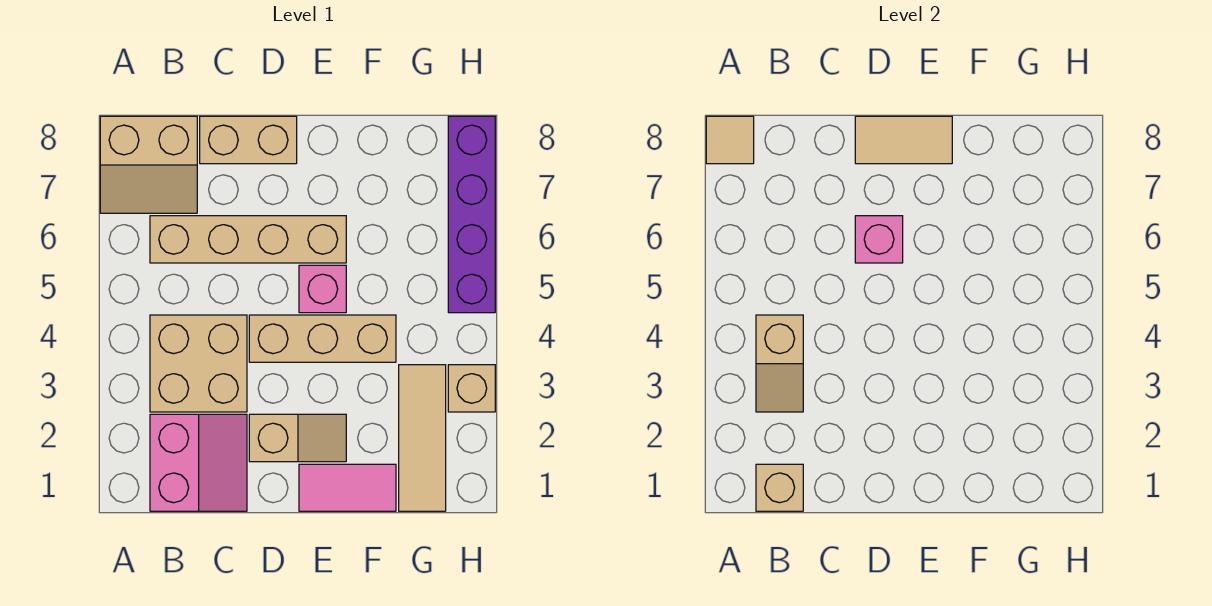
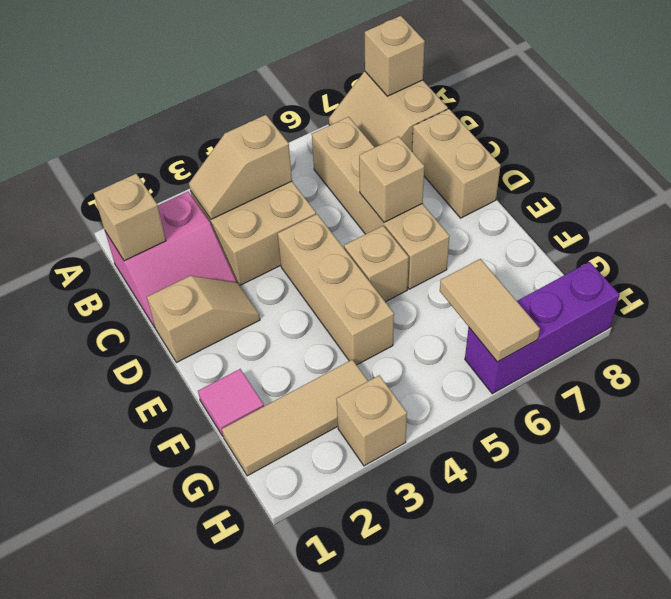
tan tile A8 level 2 -> tan brick A8 level 2
tan slope D2:E2 level 1 top D -> tan slope D1:D2 level 1 top 1
pink brick D6 level 2 -> tan brick D6 level 2
tan tile D8:E8 level 2 -> tan tile G6:H6 level 2
pink tile E1:F1 level 1 -> pink tile F1 level 1
pink brick E5 level 1 -> tan brick E5 level 1
purple brick H5:H8 level 1 -> purple brick H6:H8 level 1

